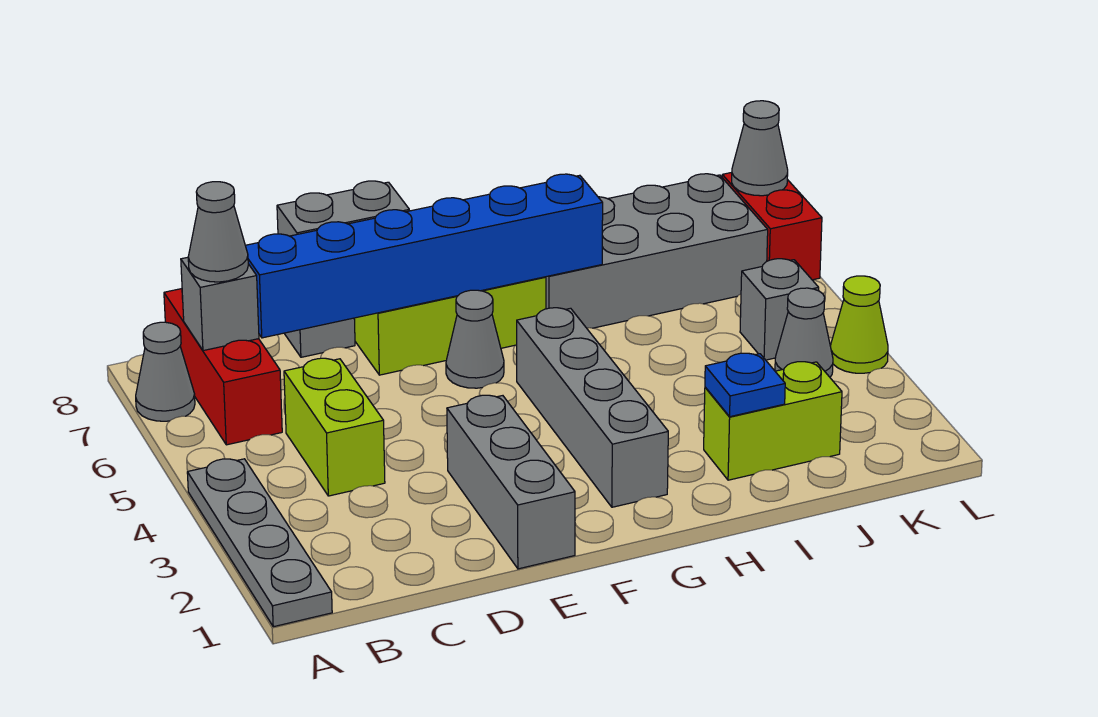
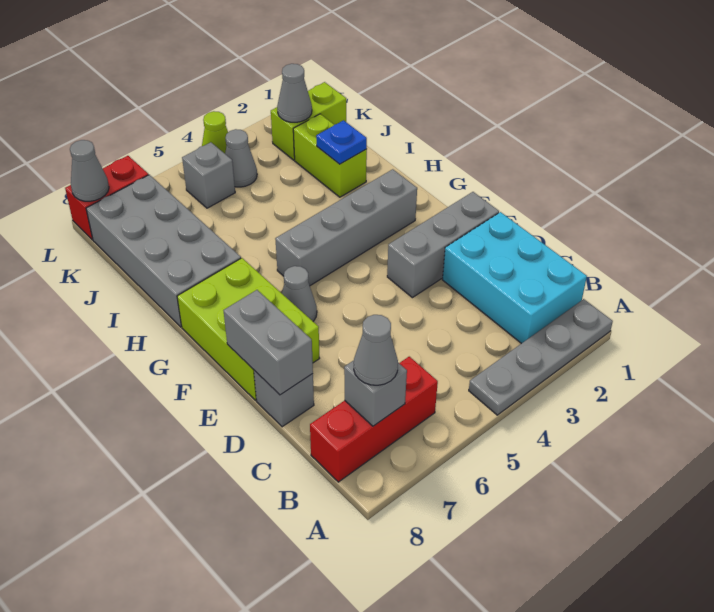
grey cone A7 level 1 -> grey cone K2 level 2
none -> cyan brick B1:D2 level 1
lime brick C4:C5 level 1 -> lime brick K1:K2 level 1
blue brick C7:H7 level 2 -> none

